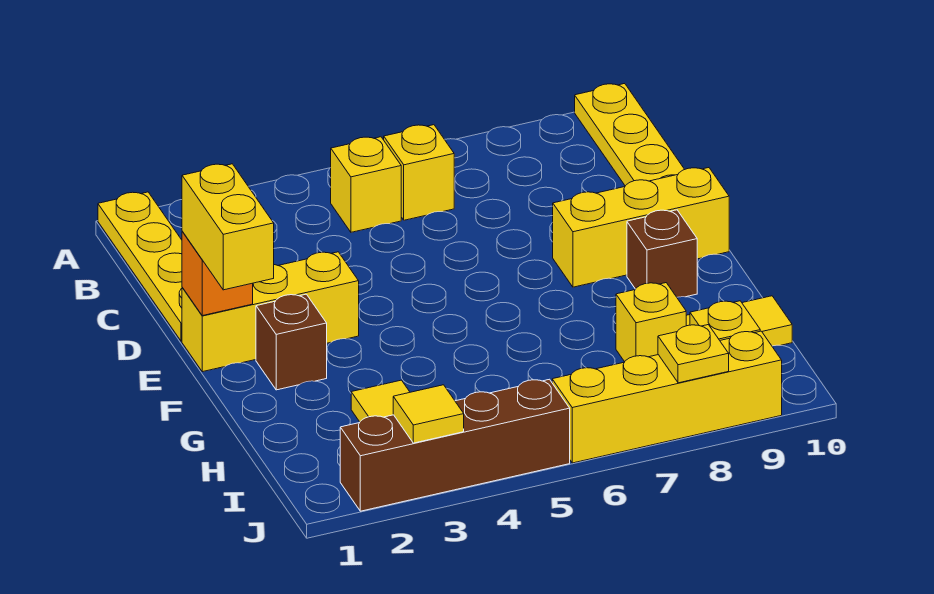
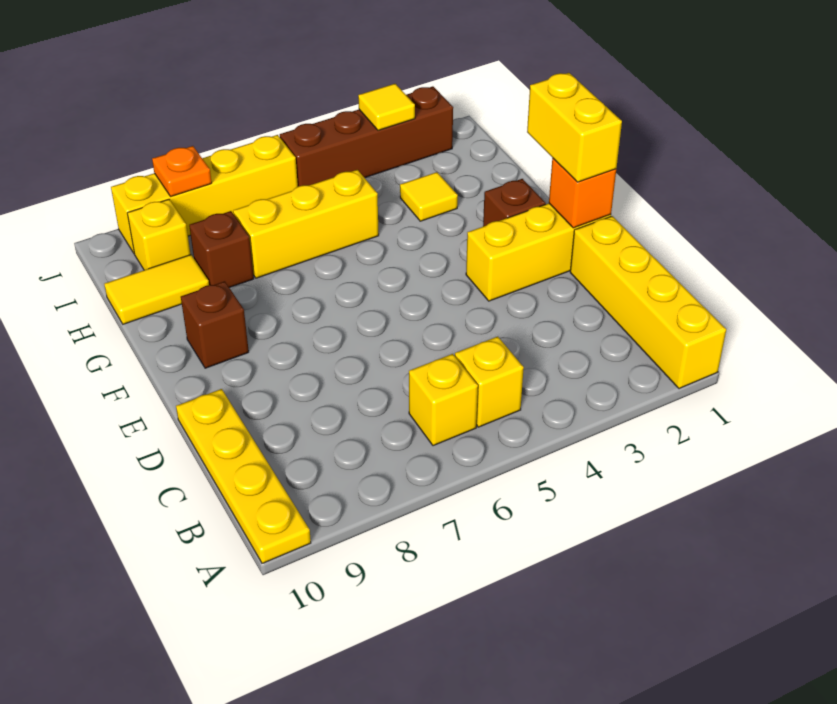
yellow plate A1:D1 level 1 -> yellow brick A1:D1 level 1
yellow brick E8:E10 level 1 -> yellow brick H5:H7 level 1
yellow brick H8 level 1 -> brown brick H8 level 1
yellow plate J8 level 2 -> orange plate J8 level 2

